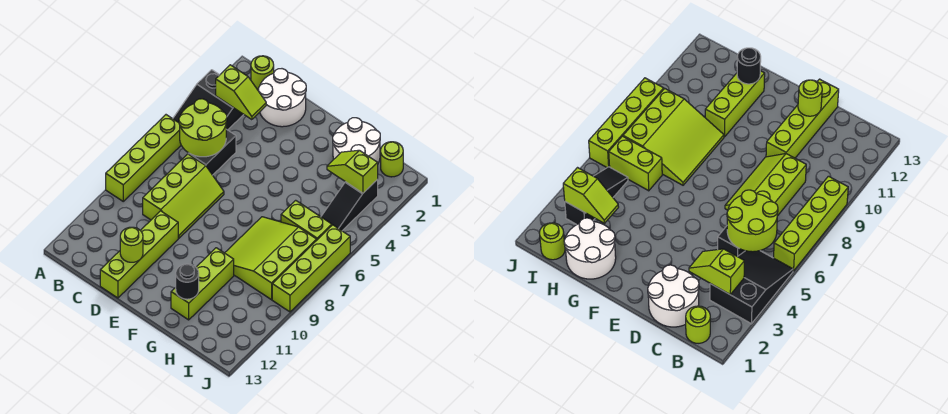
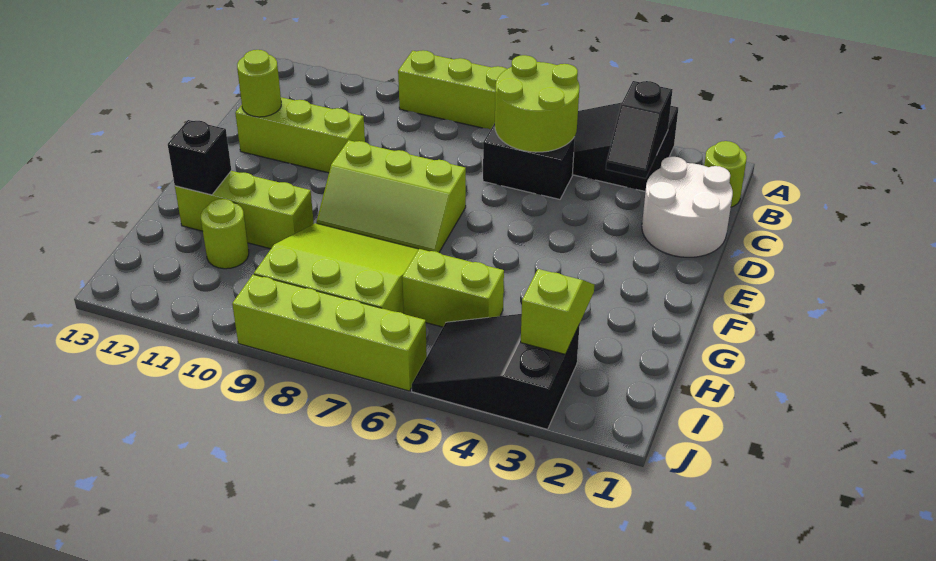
lime slope B3:C3 level 2 top B -> black slope B3:C3 level 2 top B
lime slope C7:D9 level 1 top C -> lime slope E7:F9 level 1 top E
lime brick D10:D13 level 1 -> lime brick D10:D12 level 1
white round brick G1:H2 level 1 -> none
black round brick G12 level 2 -> black brick G12 level 2
lime brick H6:I6 level 1 -> lime brick H5:H6 level 1
lime round brick I1 level 1 -> lime round brick H11 level 1
black slope I3:I5 level 1 top 3 -> black slope I3:J5 level 1 top 3

